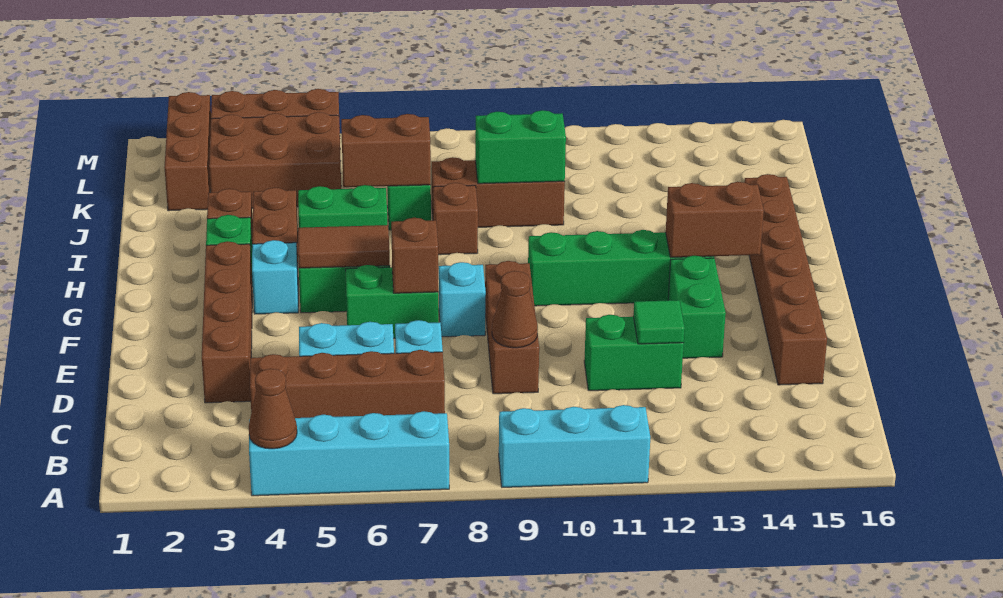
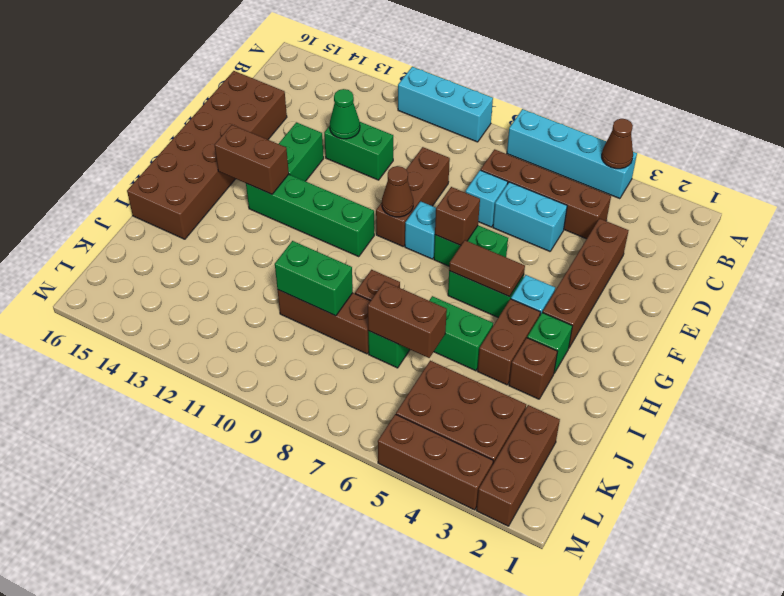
brown cone D9 level 2 -> brown cone F9 level 2
green tile D12 level 2 -> green cone D12 level 2
brown brick D15:I15 level 1 -> brown brick D15:I16 level 1

